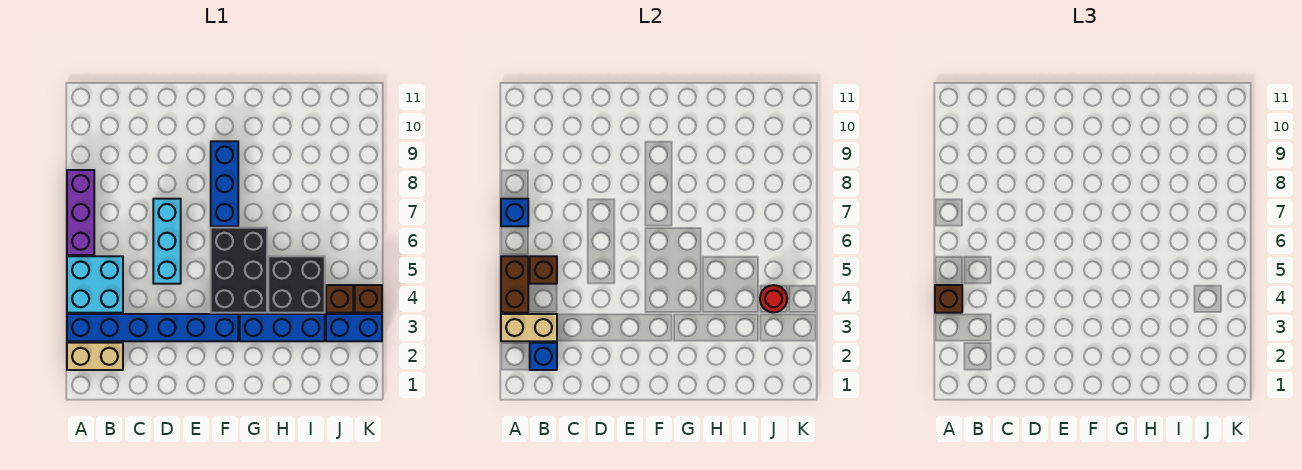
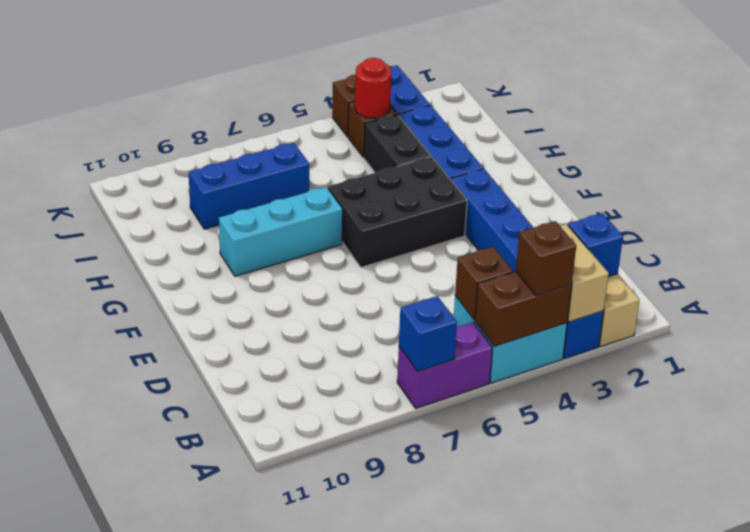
purple brick A6:A8 level 1 -> purple brick A6:A7 level 1
cyan brick D5:D7 level 1 -> cyan brick G7:G9 level 1
blue brick F7:F9 level 1 -> blue brick I7:I9 level 1
black brick H4:I5 level 1 -> black brick H4:I4 level 1

